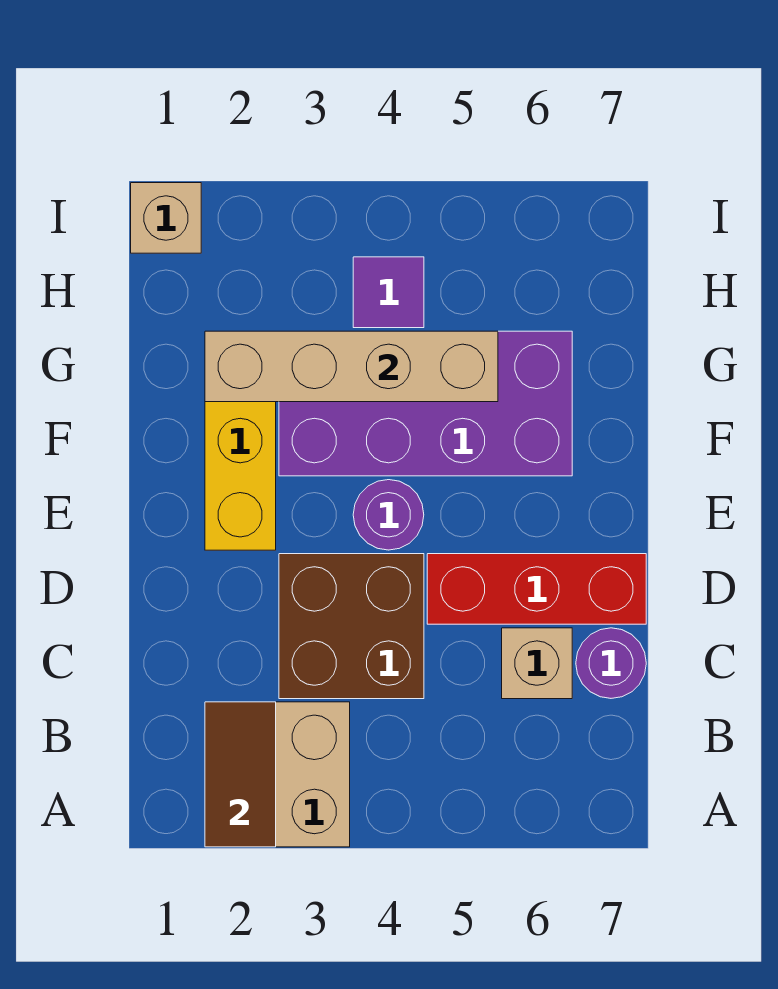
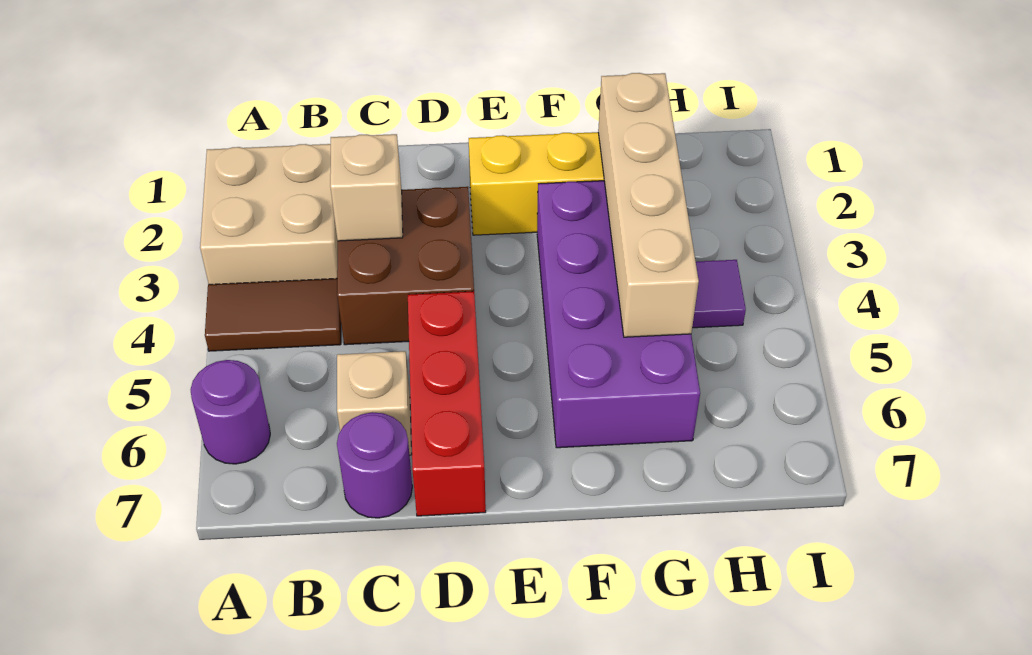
brown tile A2:B2 level 2 -> brown tile A4:B4 level 1
purple round brick E4 level 1 -> purple round brick A6 level 1
tan brick I1 level 1 -> tan brick C3 level 2

